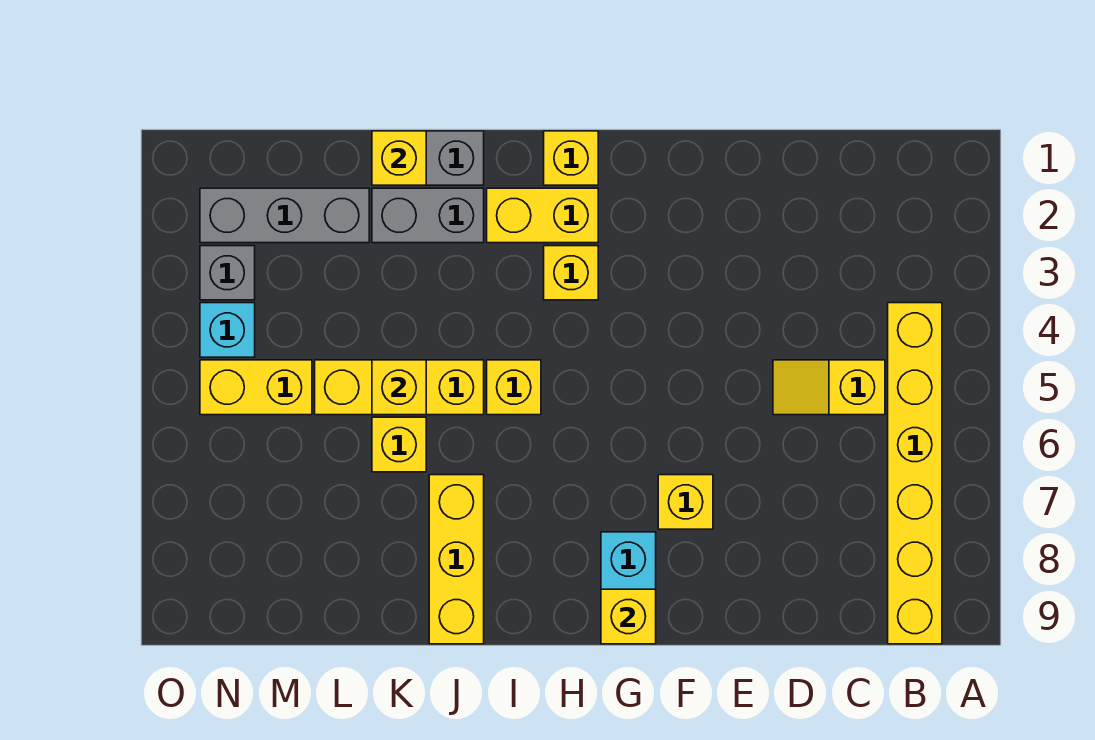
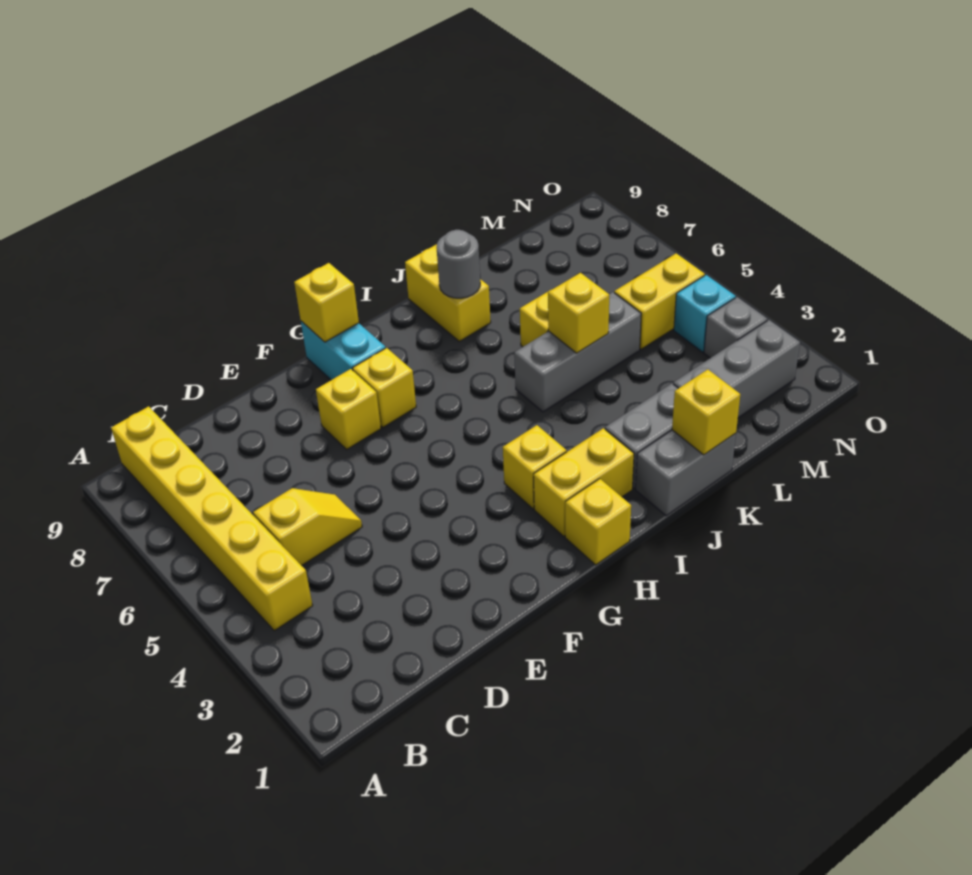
yellow brick I5 level 1 -> yellow brick G7 level 1
yellow brick J5:L5 level 1 -> grey brick J5:L5 level 1
yellow brick J7:J9 level 1 -> yellow brick J8:J9 level 1
none -> grey round brick J8 level 2

